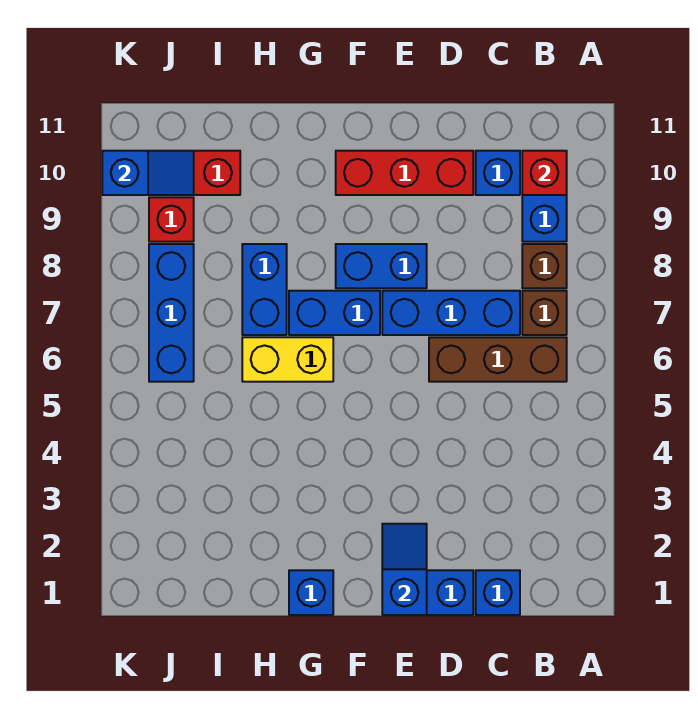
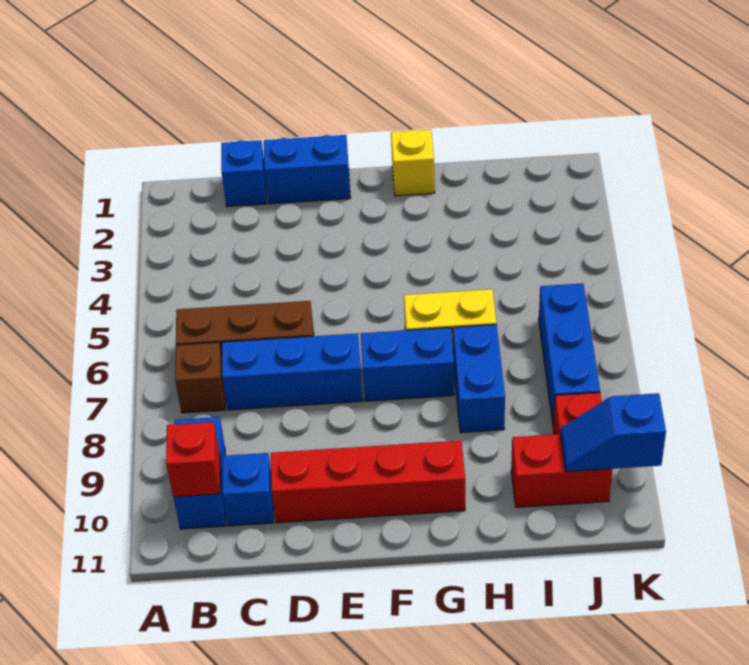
brown brick B8 level 1 -> none
red brick D10:F10 level 1 -> red brick D10:G10 level 1
blue slope E1:E2 level 2 top 1 -> none
blue brick E8:F8 level 1 -> none
blue brick G1 level 1 -> yellow brick G1 level 1

